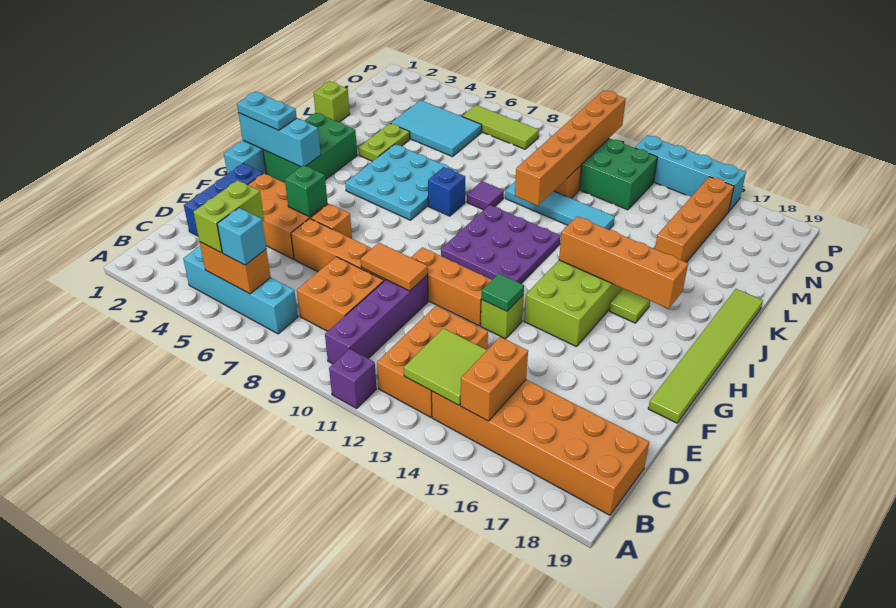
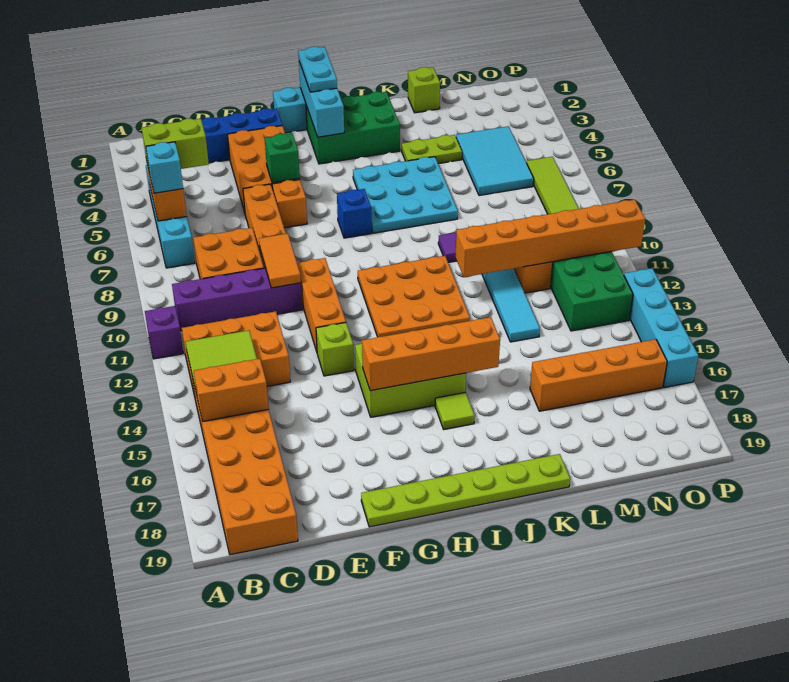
green tile F13 level 2 -> none
lime tile F19:K19 level 1 -> lime plate F19:K19 level 1
purple plate H10:J12 level 1 -> orange plate H10:J12 level 1
orange brick I14:I17 level 2 -> orange brick G15:J15 level 2
blue brick J8 level 1 -> blue brick H7 level 1

